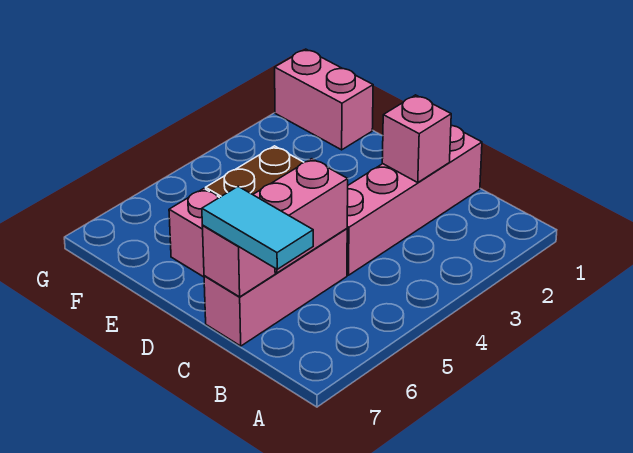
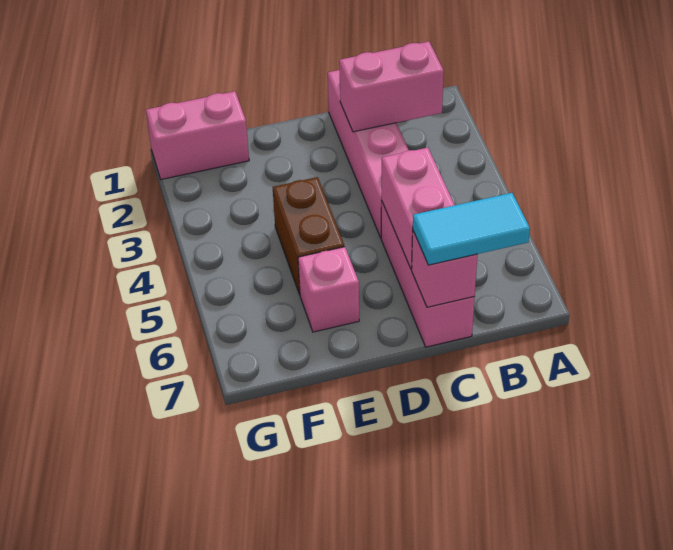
pink brick C2 level 2 -> pink brick B2:C2 level 2

